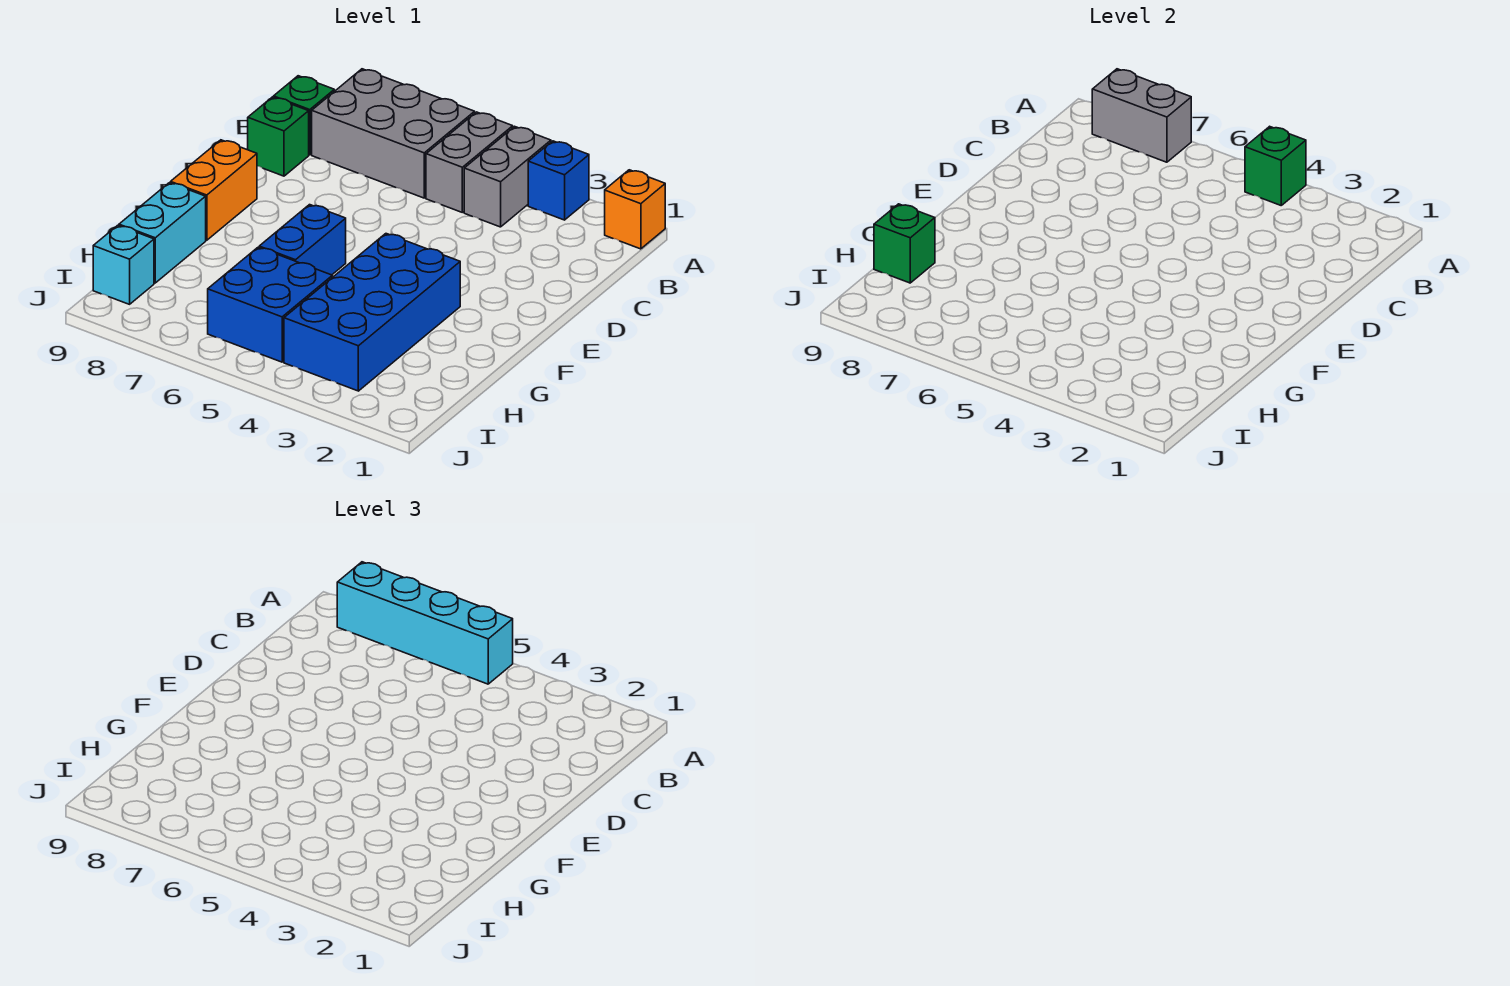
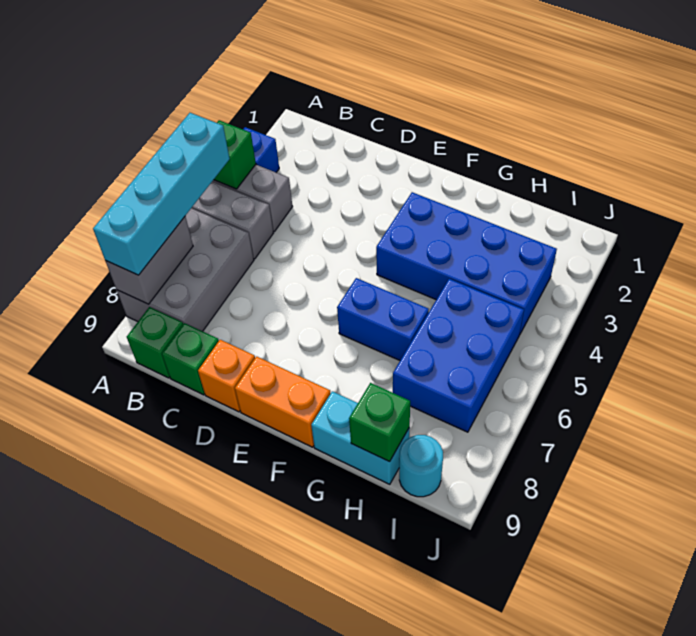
orange brick A1 level 1 -> orange brick D9 level 1
blue brick H5:I6 level 1 -> blue brick H5:I7 level 1
cyan brick I9 level 1 -> cyan round brick I9 level 1

